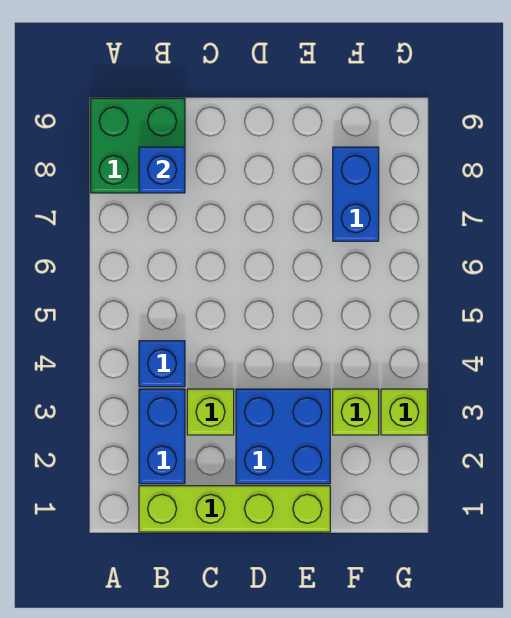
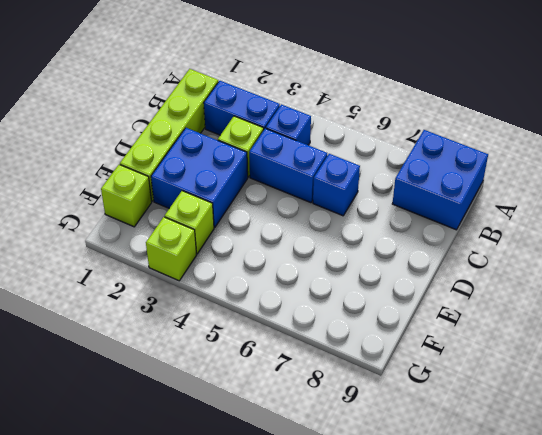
green brick A8:B9 level 1 -> blue brick A8:B9 level 1
blue brick B8 level 2 -> blue brick C6 level 1
none -> lime brick F1 level 1
blue brick F7:F8 level 1 -> blue brick C4:C5 level 1

